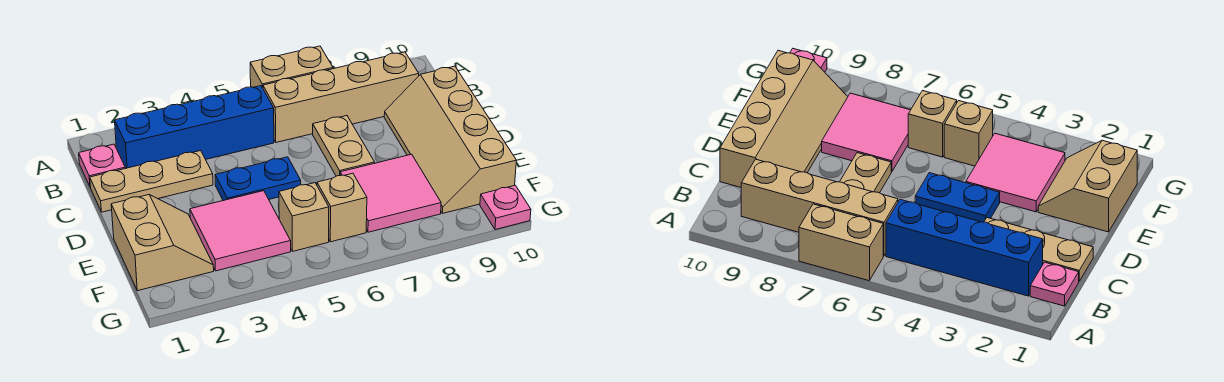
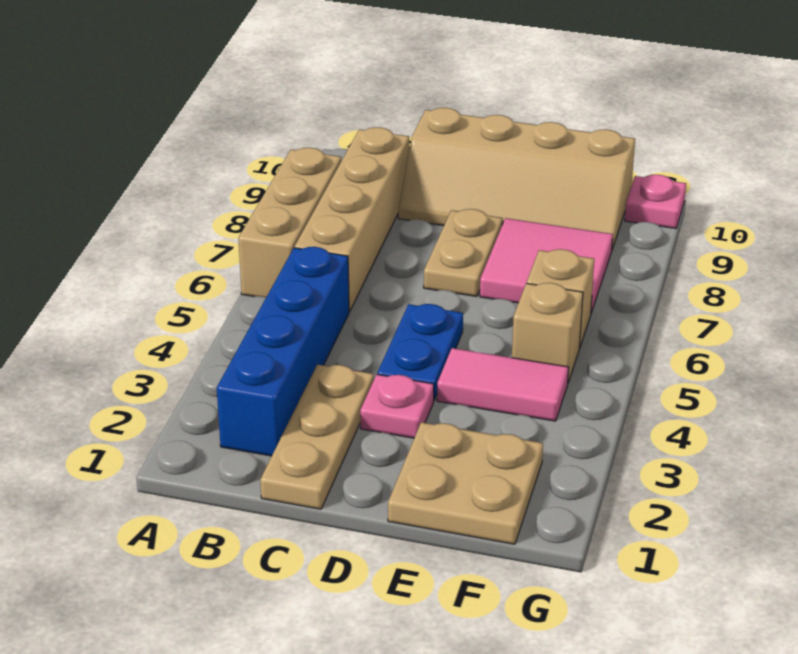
tan brick A6:A7 level 1 -> tan brick A6:A8 level 1
pink plate B1 level 1 -> pink plate D3 level 1
tan plate C7:D7 level 1 -> tan plate D7:D8 level 1
tan slope E1:F2 level 1 top 1 -> tan plate E1:F2 level 1
pink tile E3:F4 level 1 -> pink tile E4:F4 level 1

